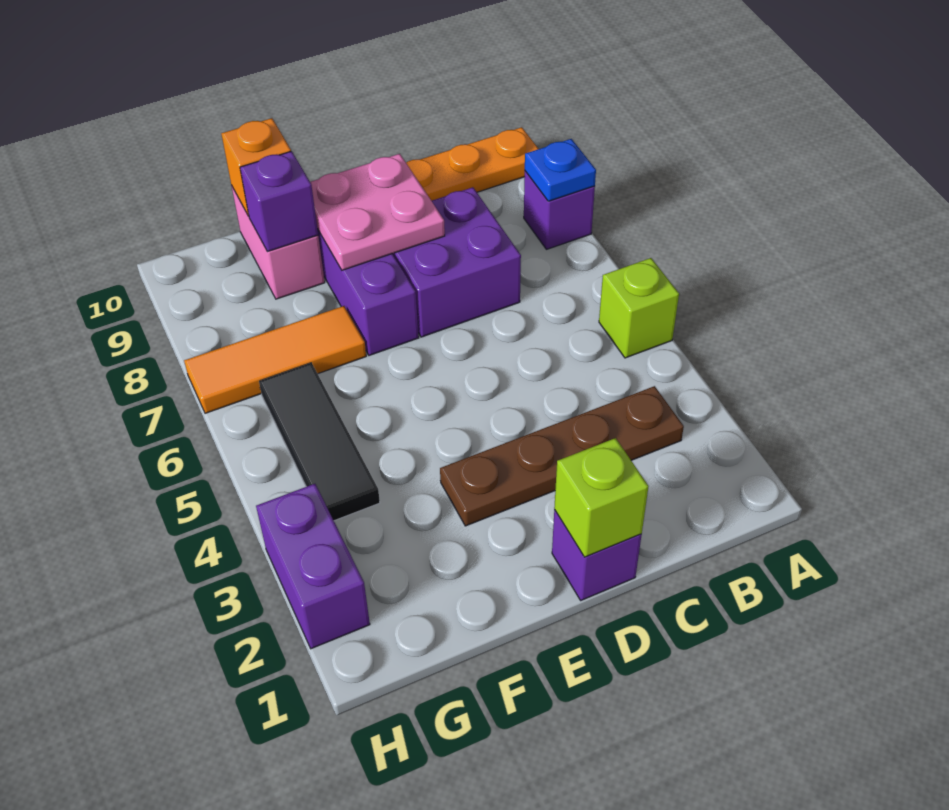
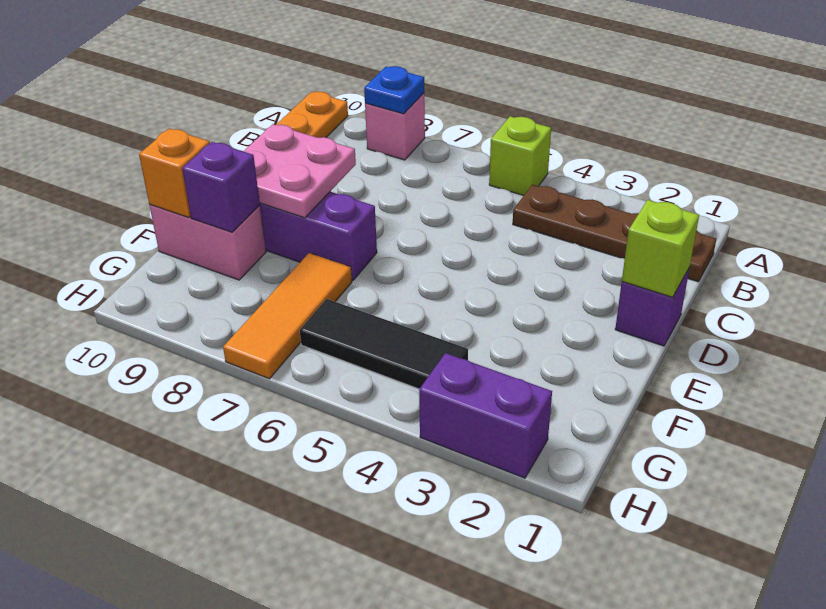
purple brick A8 level 1 -> pink brick A8 level 1
brown plate B3:E3 level 1 -> brown plate B1:B4 level 1
purple brick C7:D8 level 1 -> none

